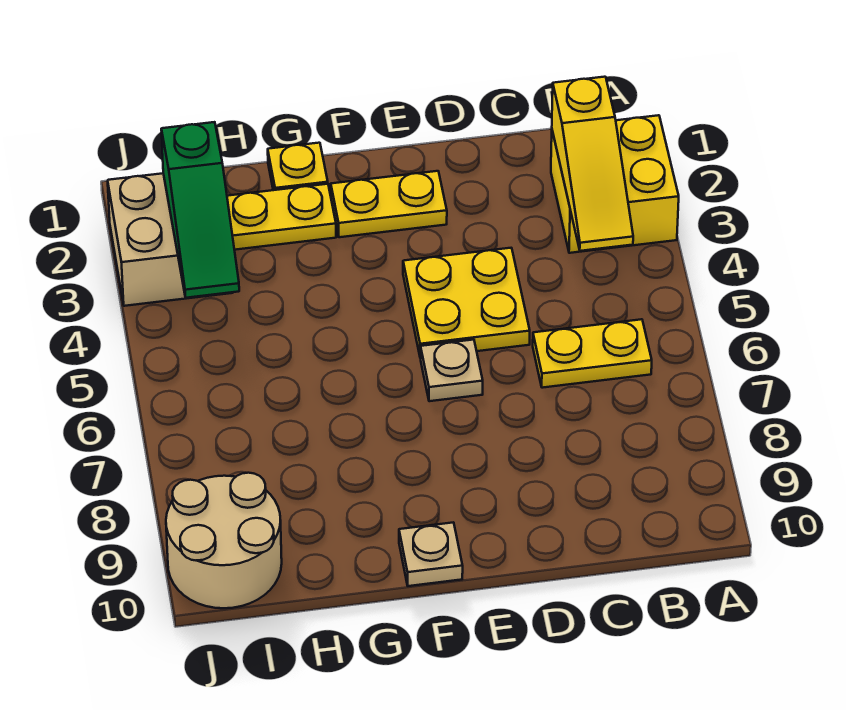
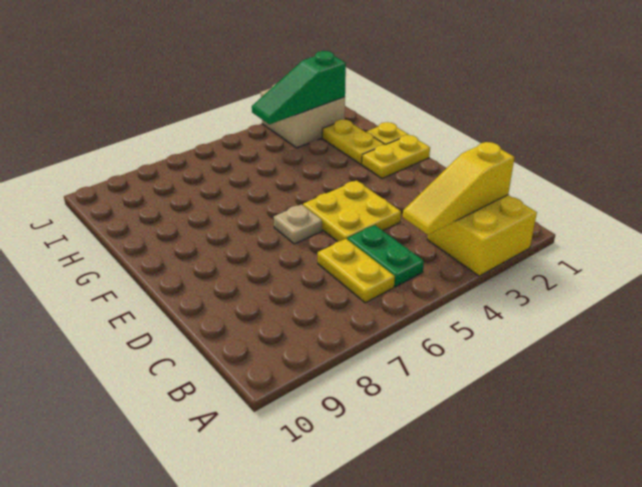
none -> green plate B5:C5 level 1
yellow plate E2:F2 level 1 -> yellow plate F1:F2 level 1
tan plate F10 level 1 -> none
tan round brick I9:J10 level 1 -> none

